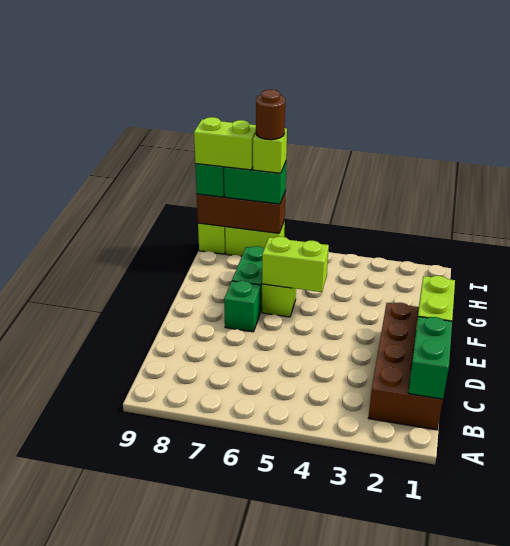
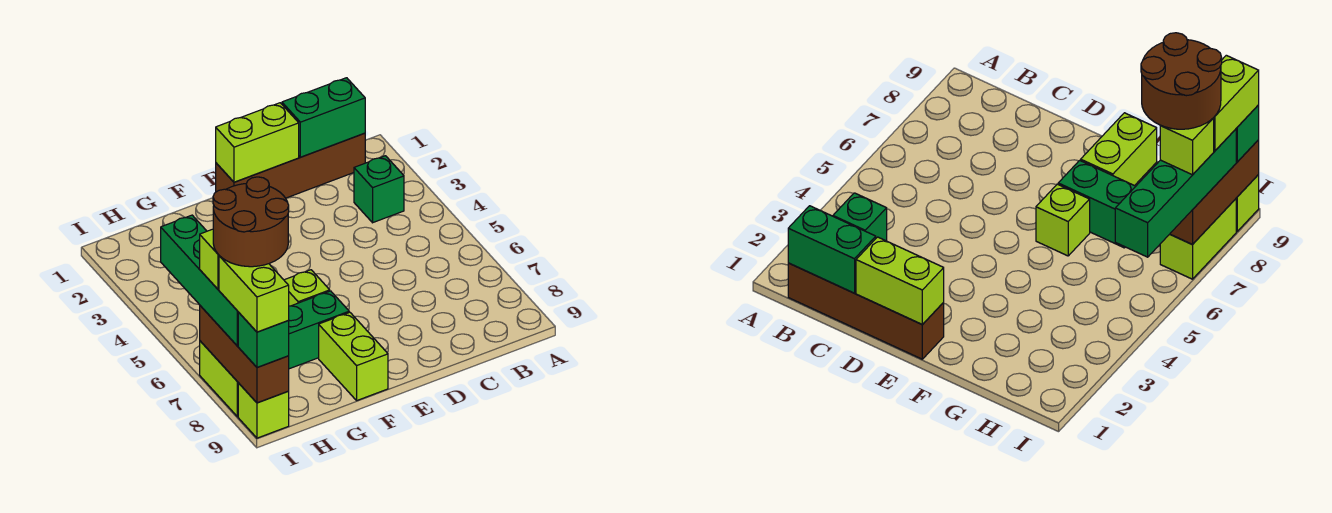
brown brick B1:E2 level 1 -> brown brick B1:E1 level 1
green brick E7 level 1 -> green brick B3 level 1
lime brick F5:F6 level 2 -> lime brick F8:F9 level 1
green brick I7:I8 level 3 -> green brick I5:I8 level 3
brown round brick I7 level 5 -> brown round brick H7:I8 level 5

